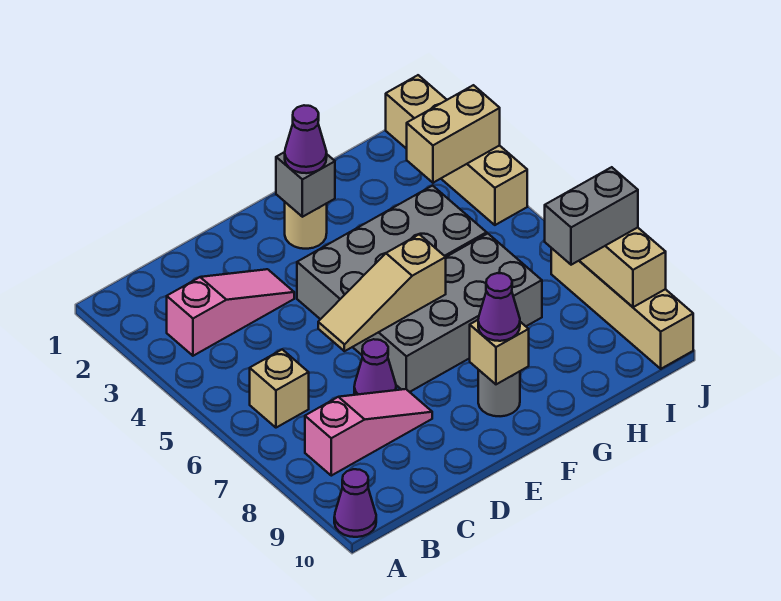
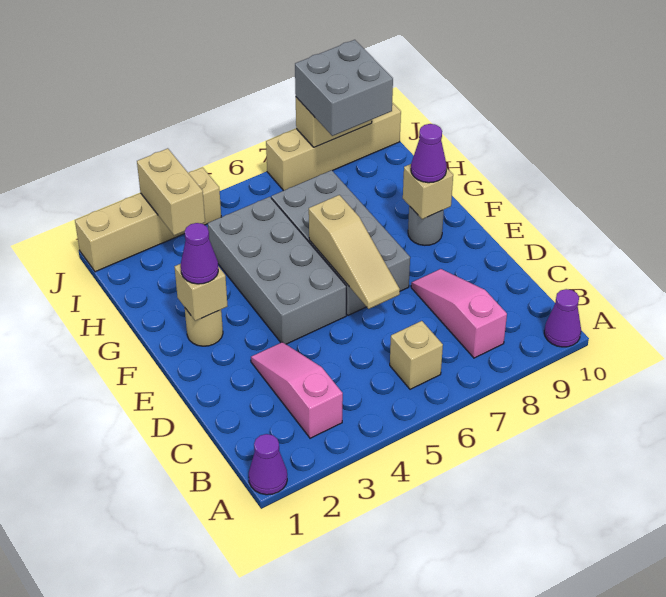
purple cone D7 level 1 -> purple cone A1 level 1
grey brick F2 level 2 -> tan brick F2 level 2
grey brick I8:J8 level 3 -> grey brick I8:J9 level 3

